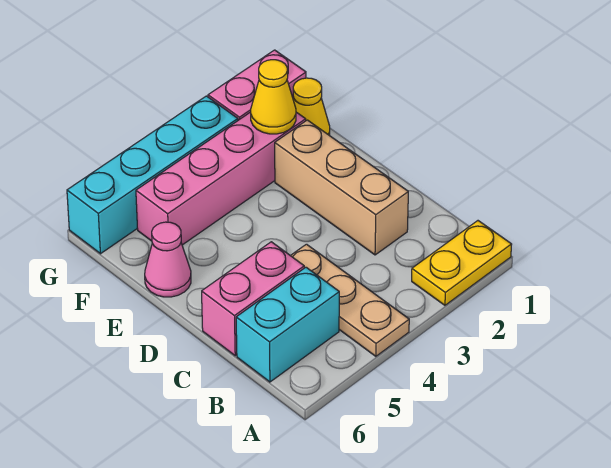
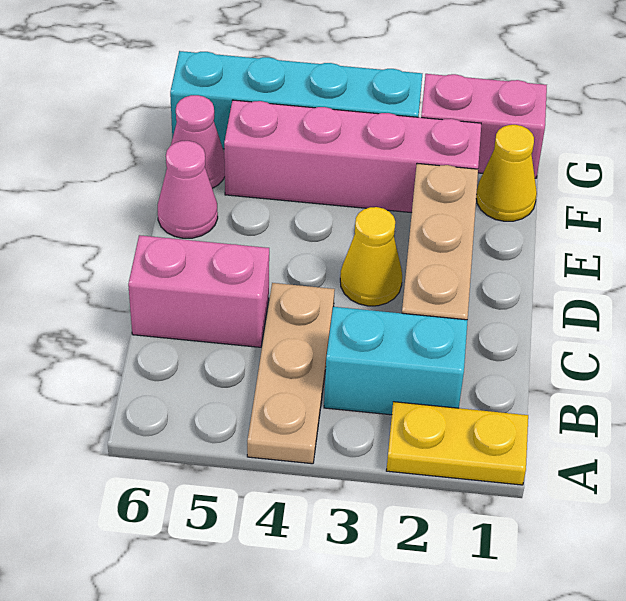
cyan brick B5:B6 level 1 -> cyan brick B2:B3 level 1
yellow cone F2 level 2 -> yellow cone D3 level 1
none -> pink cone F6 level 1

